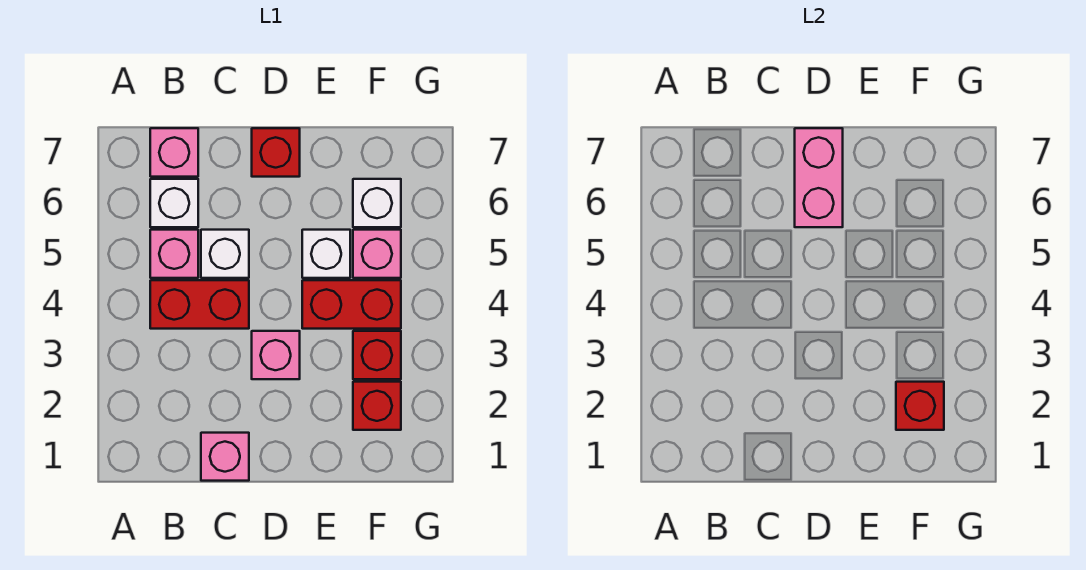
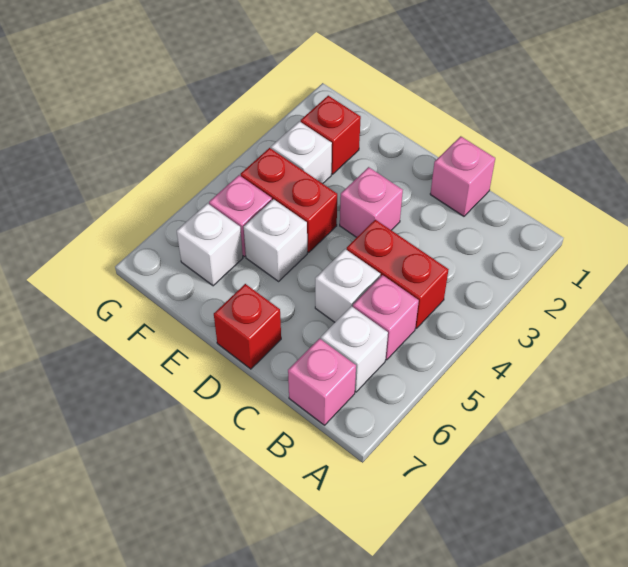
pink brick D6:D7 level 2 -> none
red brick F2 level 2 -> none
red brick F3 level 1 -> white brick F3 level 1

